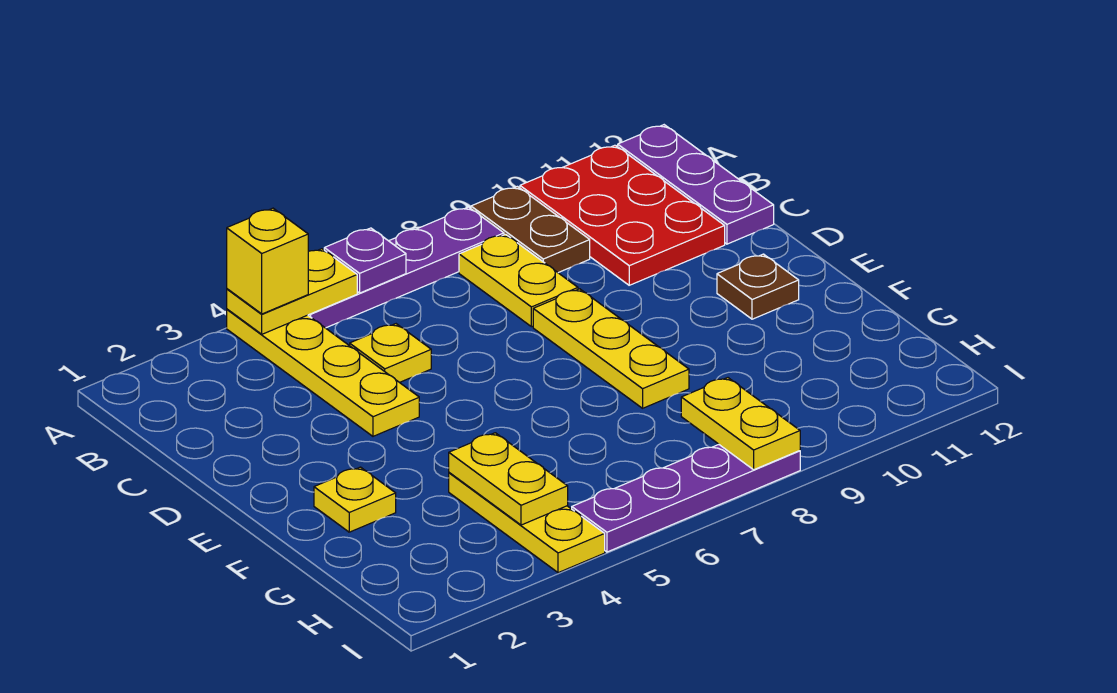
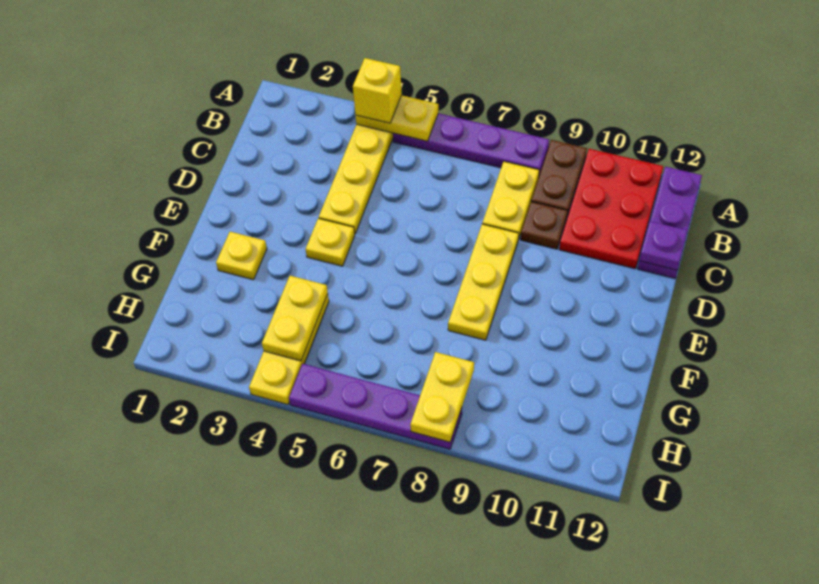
purple plate A6 level 2 -> purple plate C12 level 2
yellow plate C5 level 1 -> yellow plate E4 level 1
brown plate E11 level 1 -> brown plate C9 level 1

